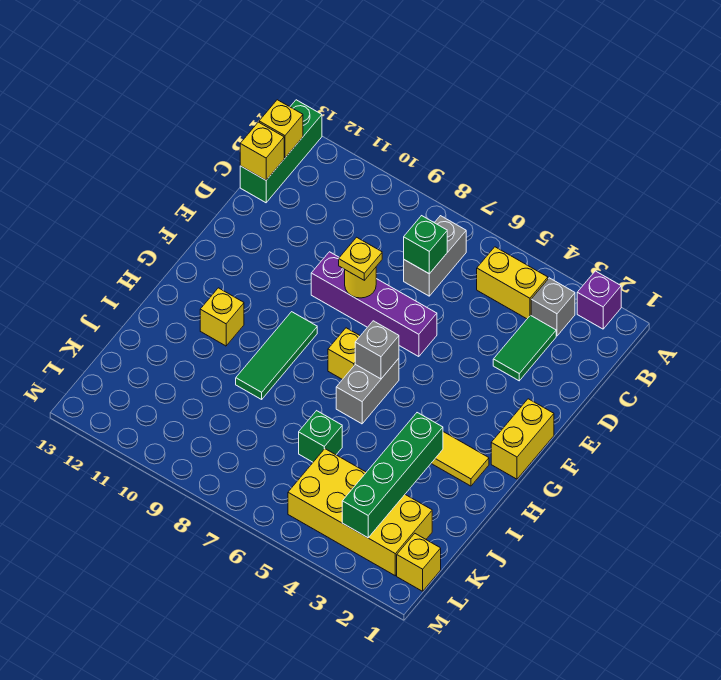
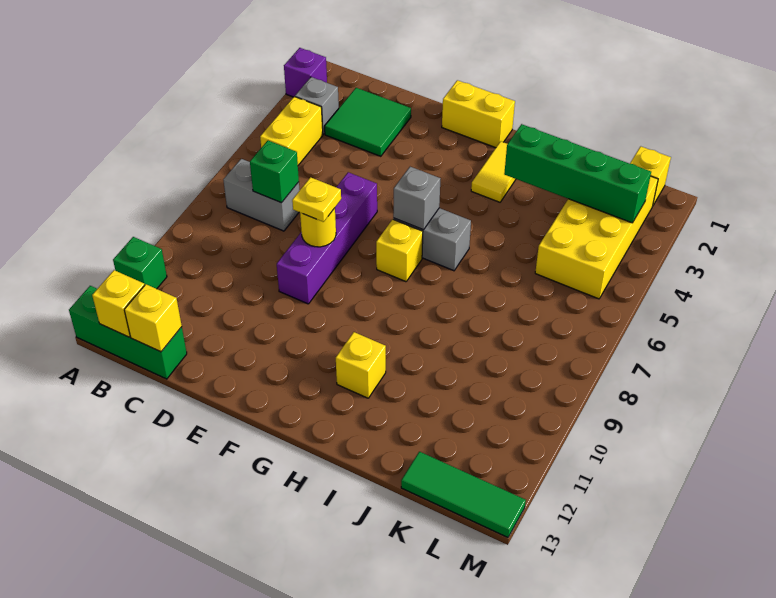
green tile C3:D3 level 1 -> green tile C2:D3 level 1
green tile G9:I9 level 1 -> green tile K13:M13 level 1
green brick J6 level 1 -> green brick A11 level 1

